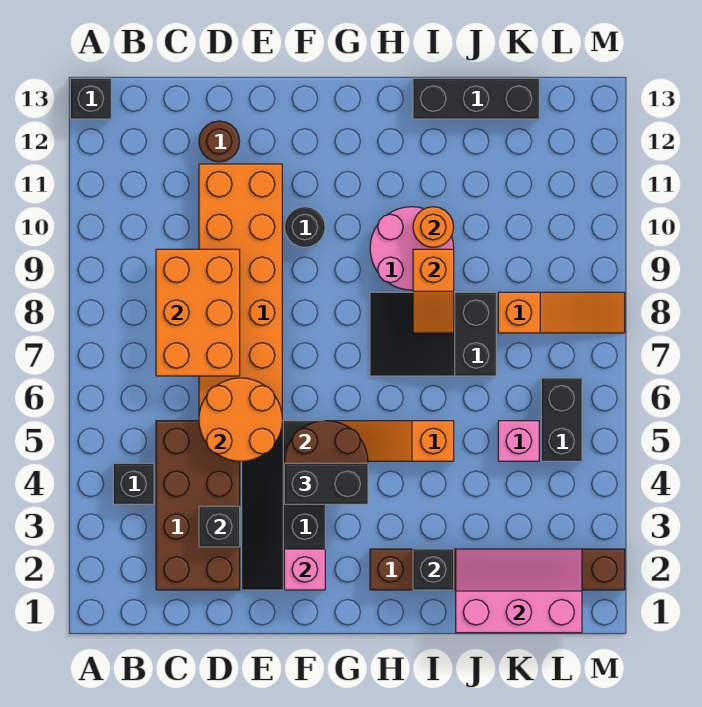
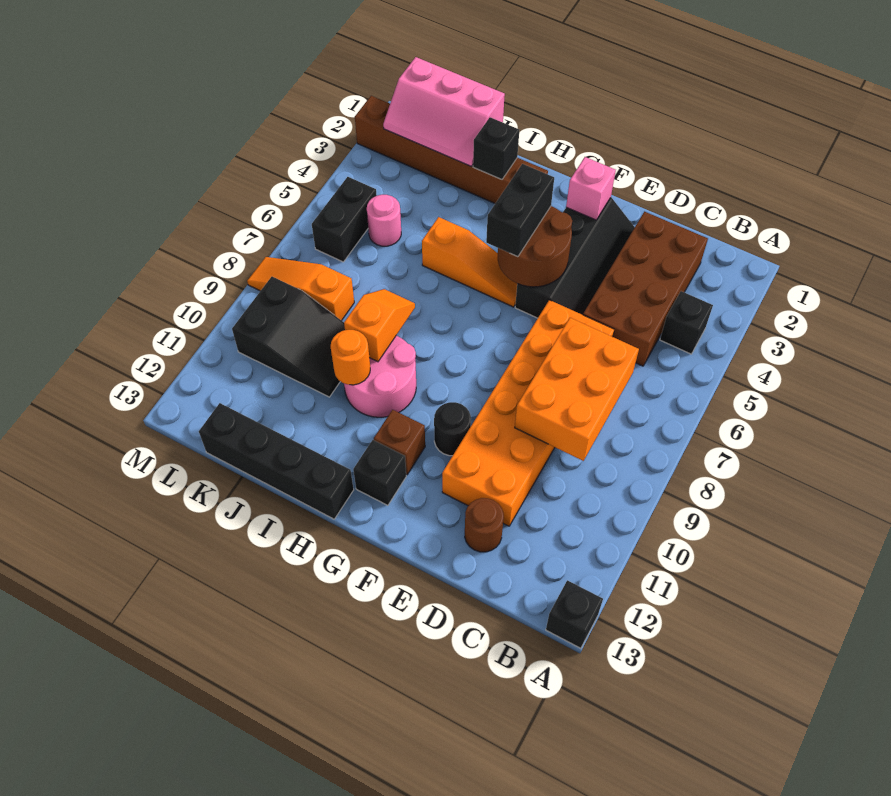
black brick D3 level 2 -> black brick G12 level 1
orange round brick D5:E6 level 2 -> none
black brick F4:G4 level 3 -> black brick G4:G5 level 3
none -> brown brick G11 level 1
black slope H7:J8 level 1 top J -> black slope J9:L10 level 1 top L
black brick I13:K13 level 1 -> black brick H13:K13 level 1
pink brick K5 level 1 -> pink round brick K5 level 1

